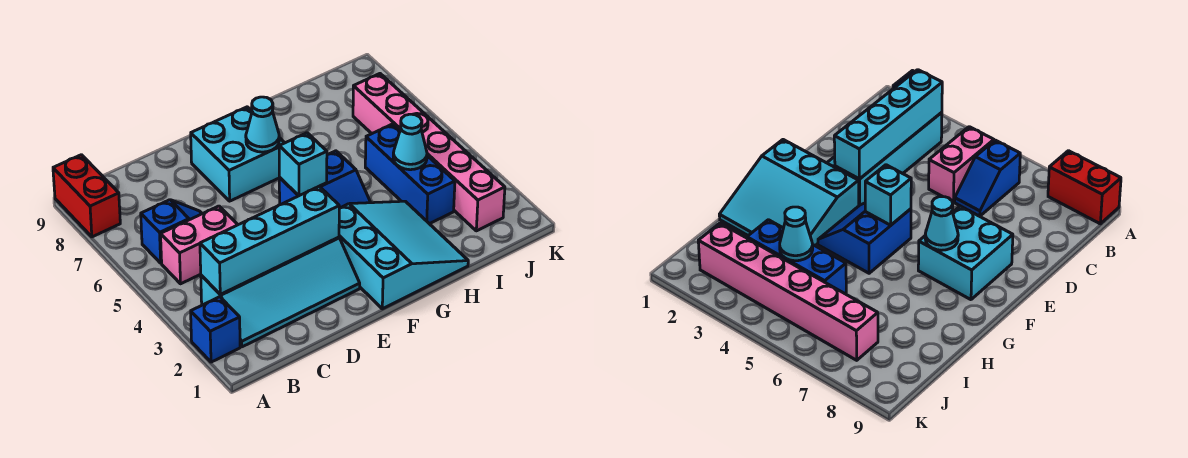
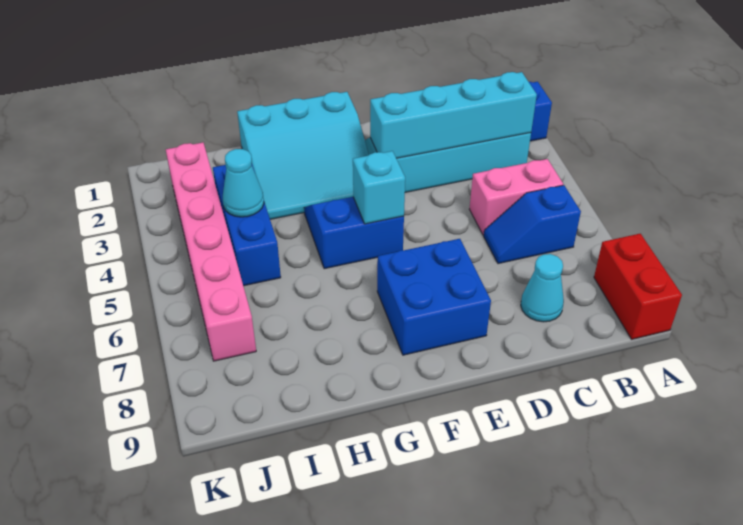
cyan brick E7:F8 level 1 -> blue brick E7:F8 level 1
cyan slope F1:H3 level 1 top F -> cyan slope F1:H3 level 1 top 1
cyan cone F7 level 2 -> cyan cone C8 level 1

